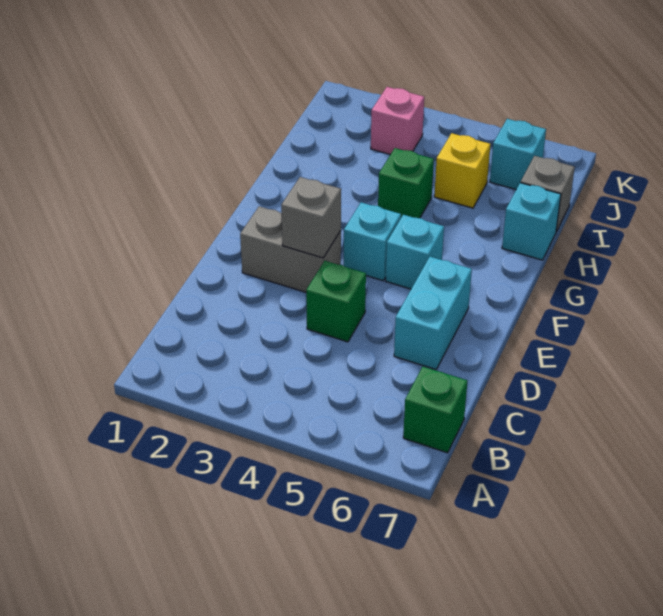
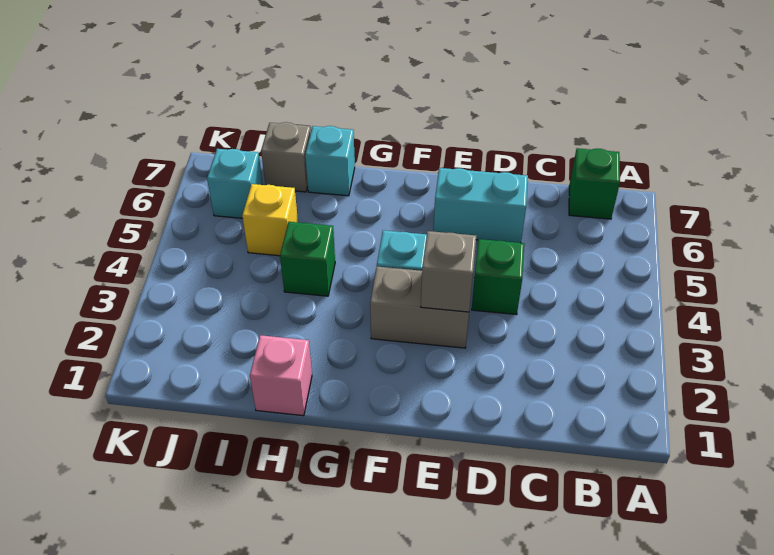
grey brick E2:E3 level 1 -> grey brick E3:F3 level 1
cyan brick F5 level 1 -> none
pink brick J3 level 1 -> pink brick H1 level 1

